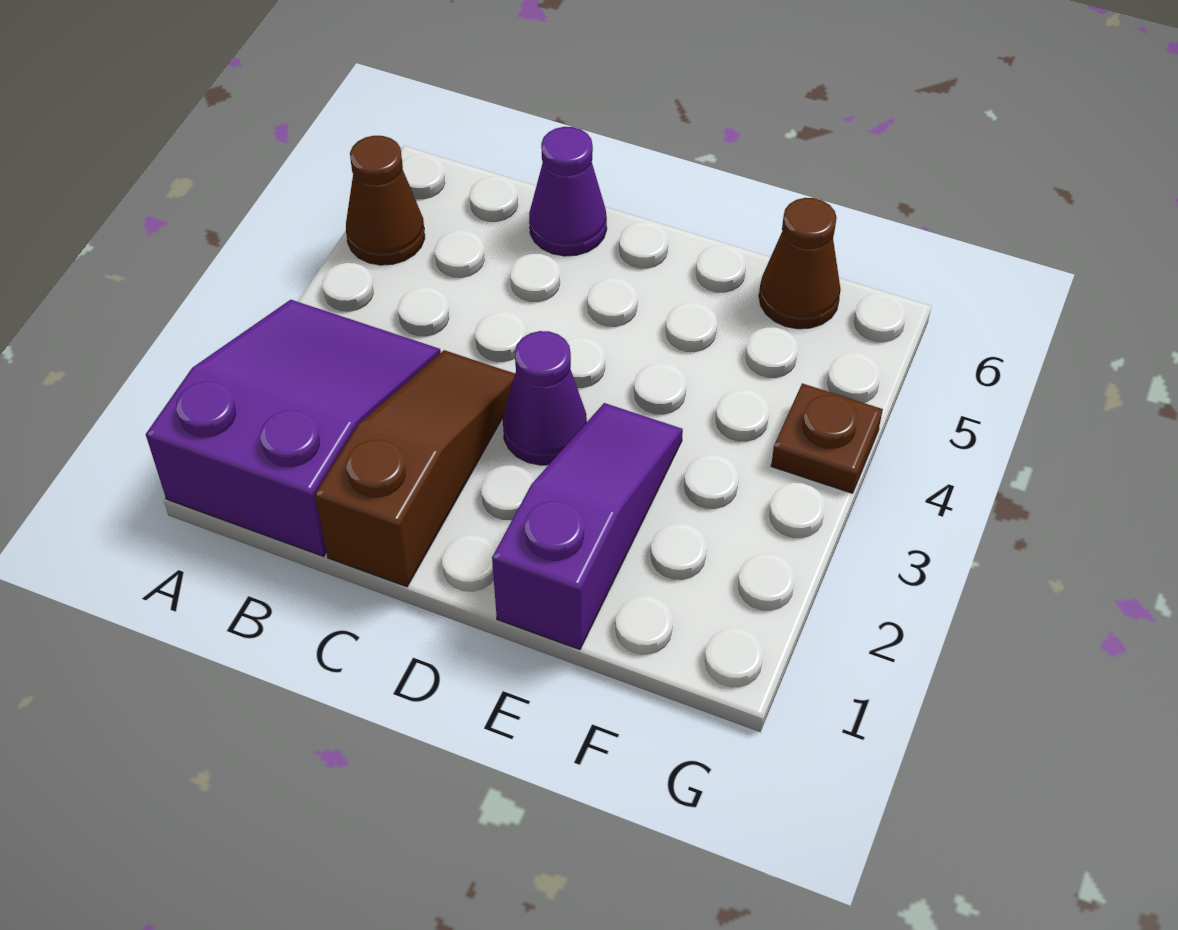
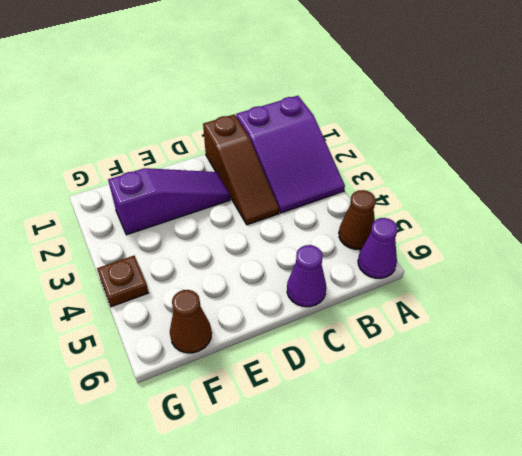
purple cone D3 level 1 -> purple cone A6 level 1
purple slope E1:E3 level 1 top 1 -> purple slope D2:F2 level 1 top F

